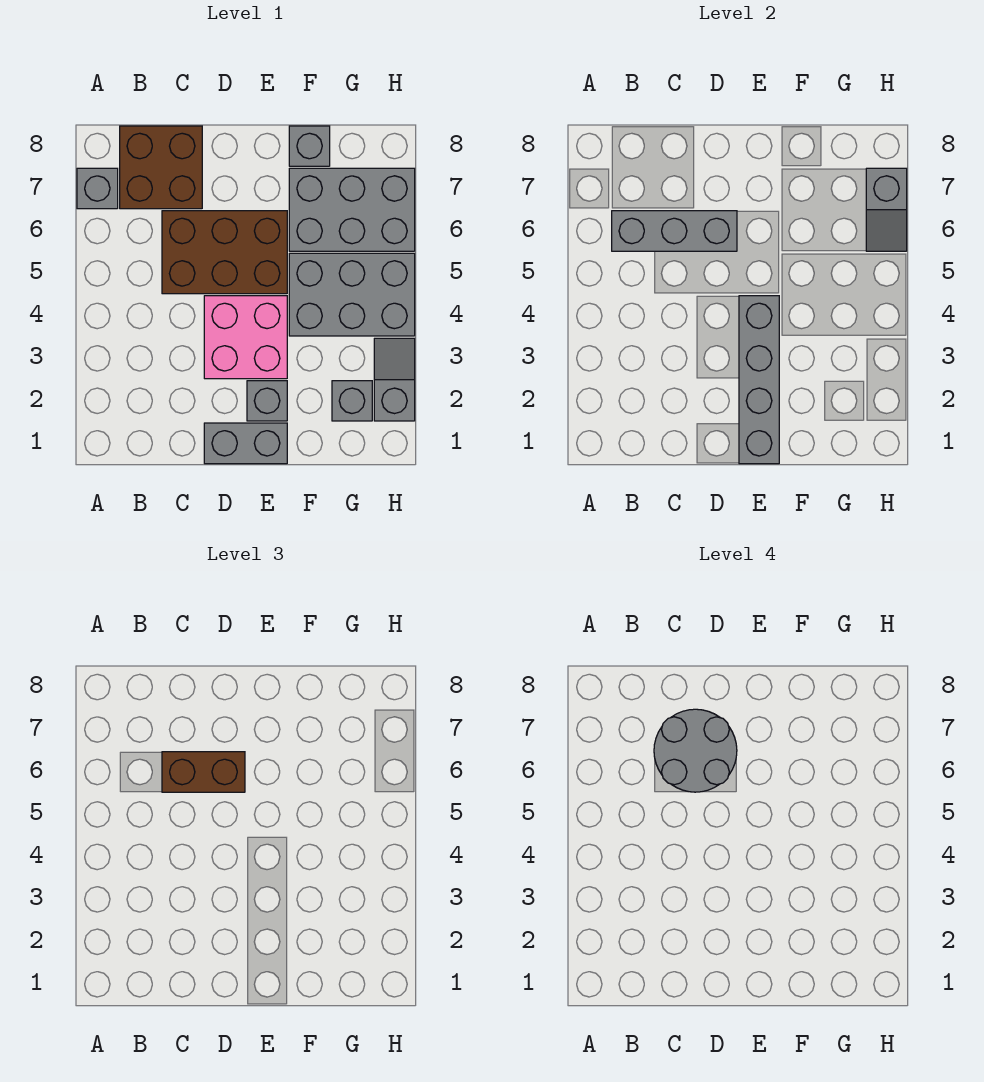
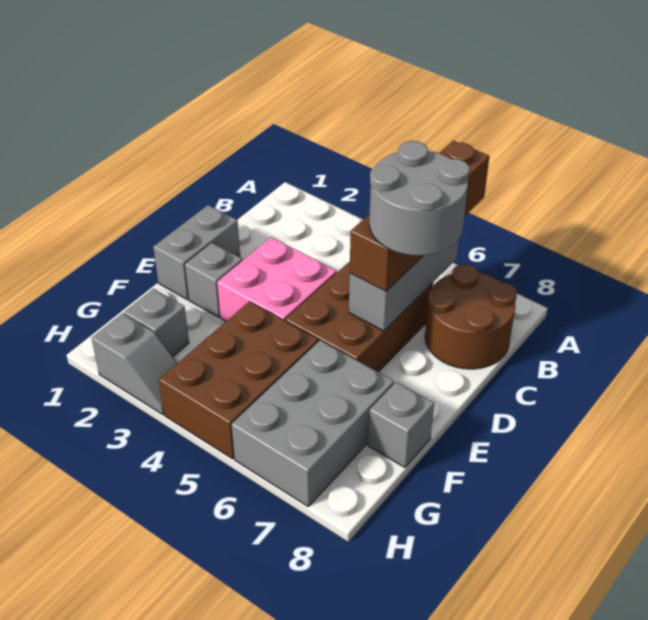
grey brick A7 level 1 -> none
brown brick B7:C8 level 1 -> brown round brick B7:C8 level 1
brown brick C6:D6 level 3 -> brown brick A6:D6 level 3
grey brick E1:E4 level 2 -> none
grey brick F4:H5 level 1 -> brown brick F4:H5 level 1
grey slope H6:H7 level 2 top 7 -> none

